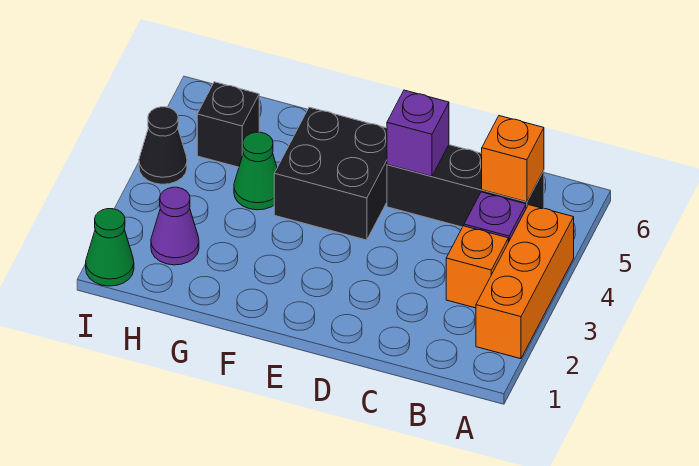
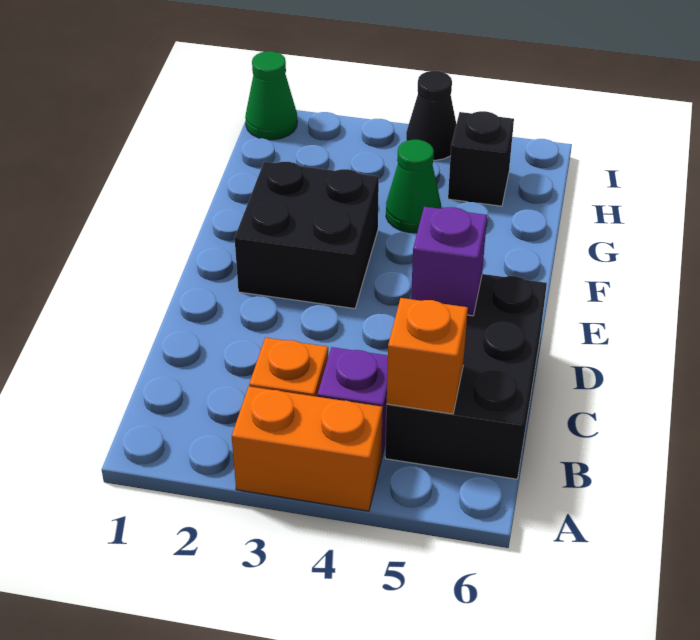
orange brick A2:A4 level 1 -> orange brick A3:A4 level 1
black brick B5:D5 level 1 -> black brick B5:D6 level 1
black brick E4:F5 level 1 -> black brick E2:F3 level 1
purple cone H2 level 1 -> none

